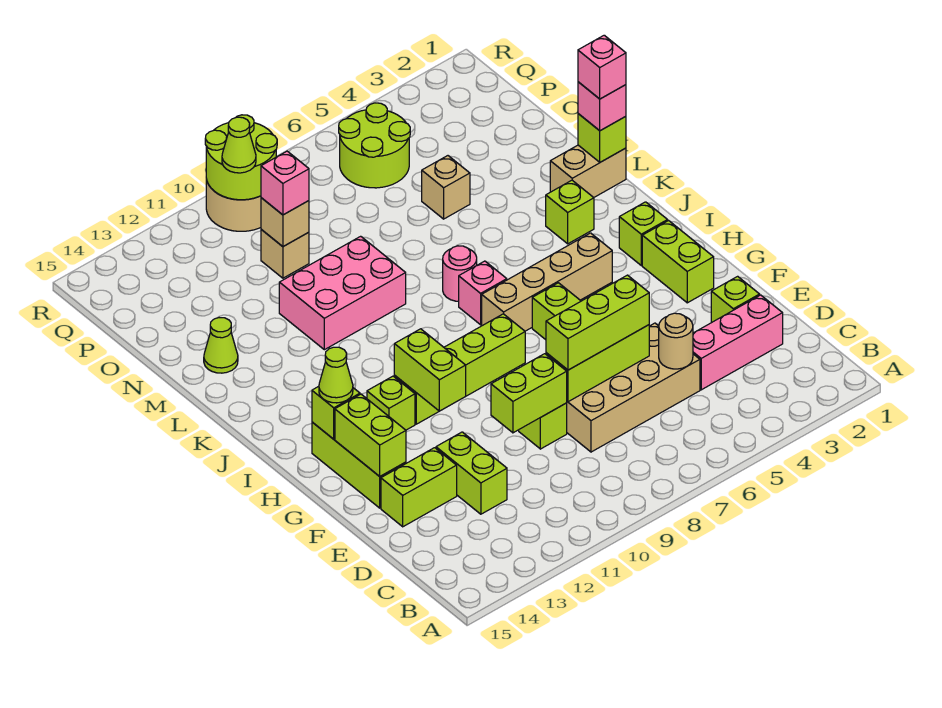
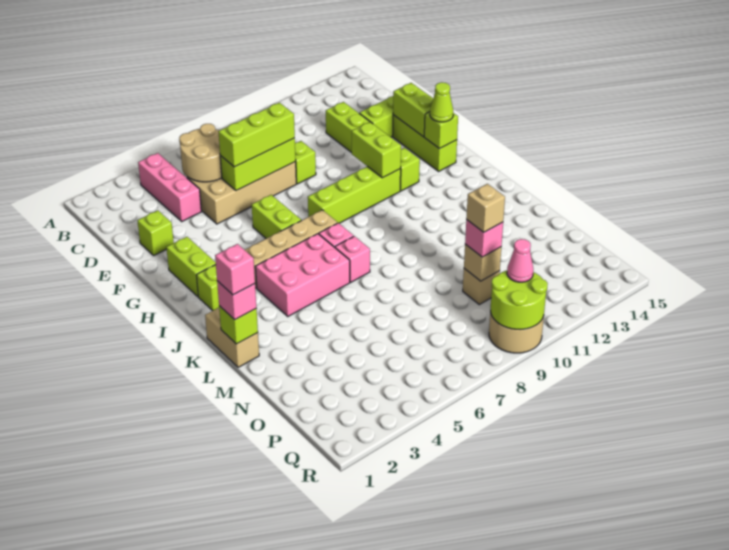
pink brick D2:D4 level 1 -> pink brick B4:D4 level 1
tan round brick D5 level 2 -> tan round brick C5:D6 level 2
lime brick E9:E10 level 2 -> none
lime brick K3 level 1 -> none
pink round brick K7 level 1 -> pink brick K7 level 1
tan brick L1:L2 level 1 -> tan brick K1:L1 level 1
pink brick L9:M11 level 1 -> pink brick J4:K6 level 1
lime cone M14 level 1 -> none
tan brick N5 level 1 -> tan brick O10 level 4
lime round brick P5:Q6 level 1 -> none
lime cone Q10 level 3 -> pink cone Q10 level 3

